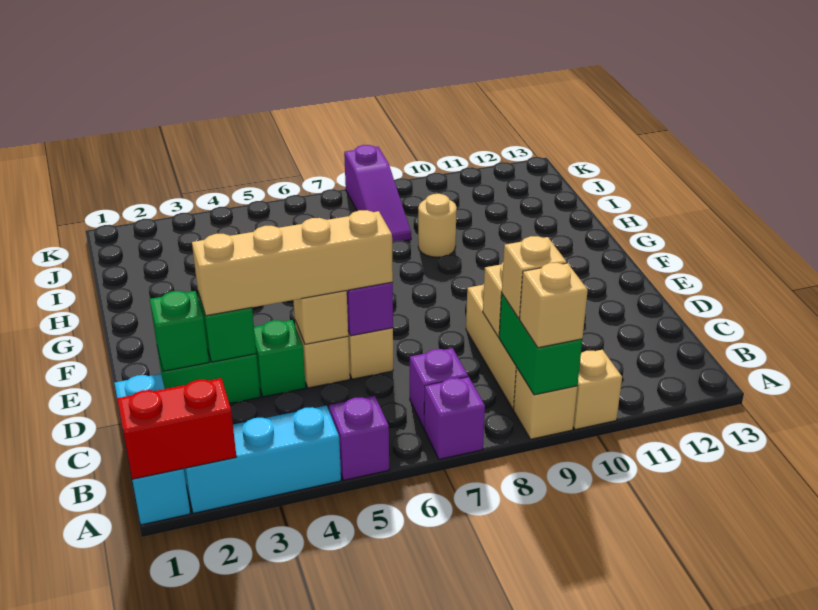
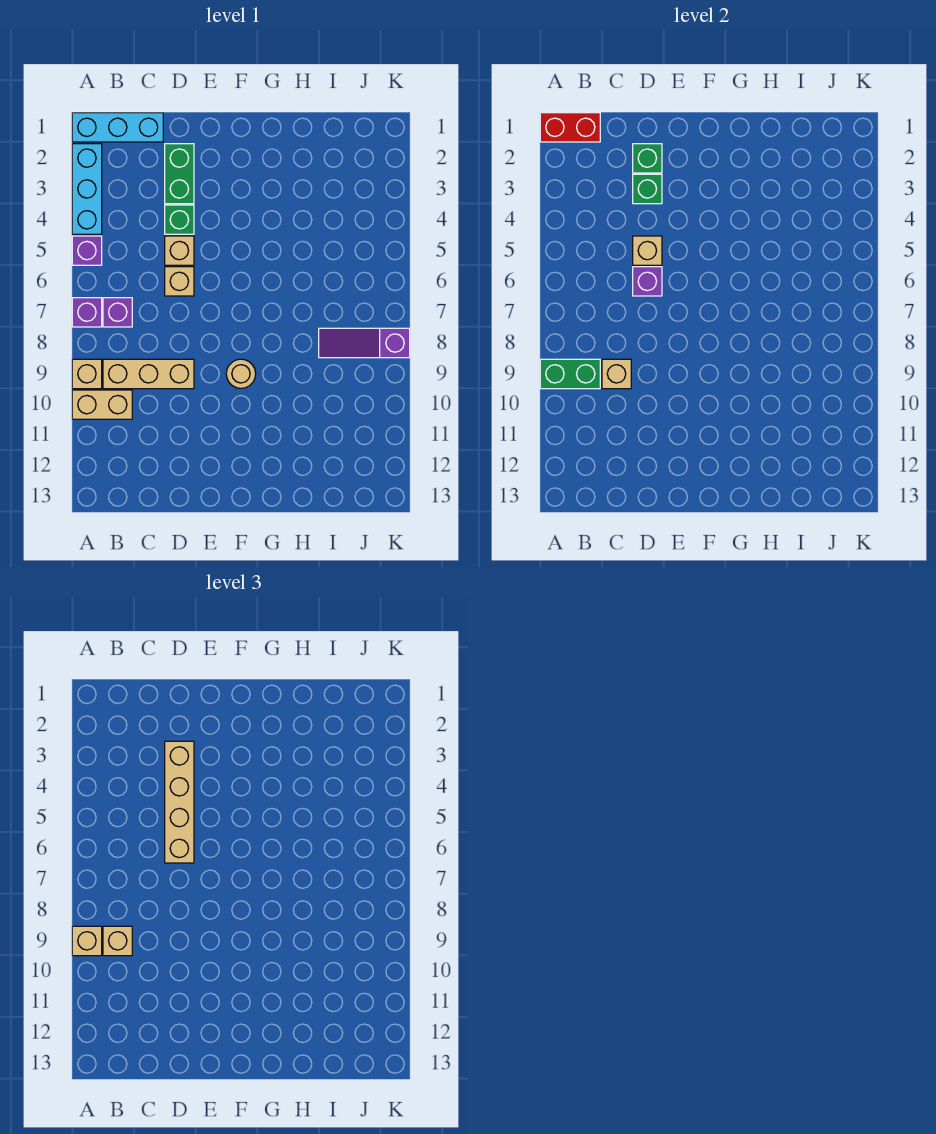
red brick A1:A2 level 2 -> red brick A1:B1 level 2
tan brick A10 level 1 -> tan brick A10:B10 level 1
tan round brick H9 level 1 -> tan round brick F9 level 1

